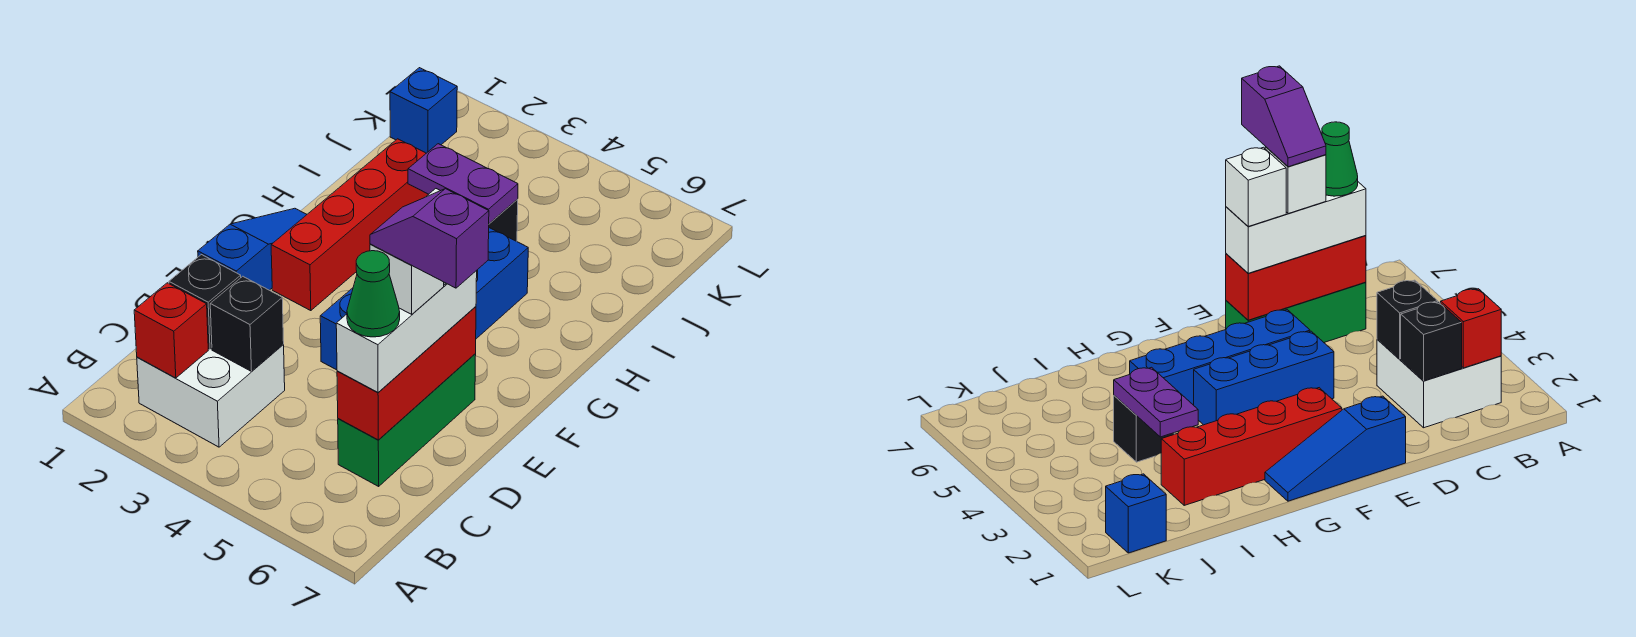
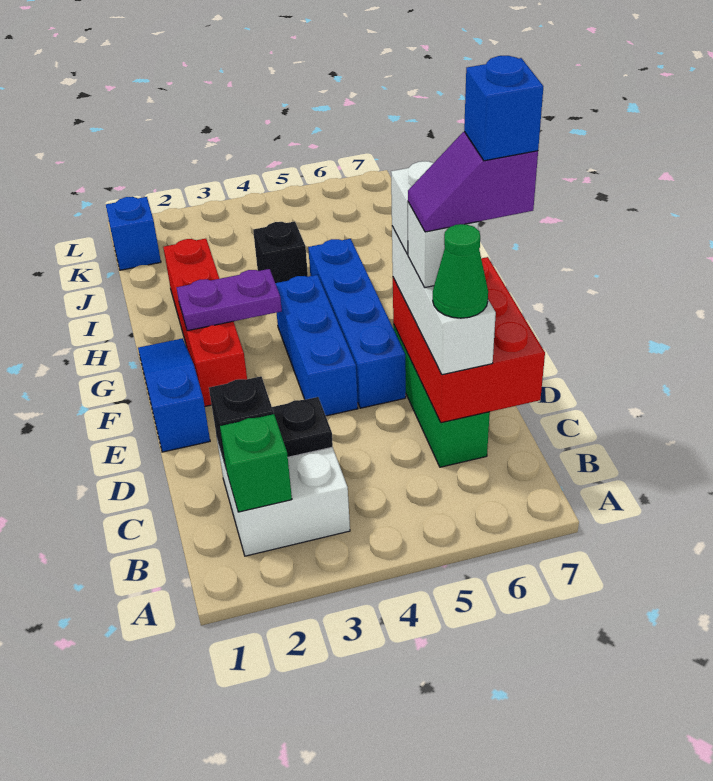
red brick B2 level 2 -> green brick B2 level 2
black brick C3 level 2 -> black plate C3 level 2
red brick C6:E6 level 2 -> red brick C6:E7 level 2
none -> blue brick D7 level 6
purple plate I3:I4 level 2 -> purple plate G2:G3 level 2

